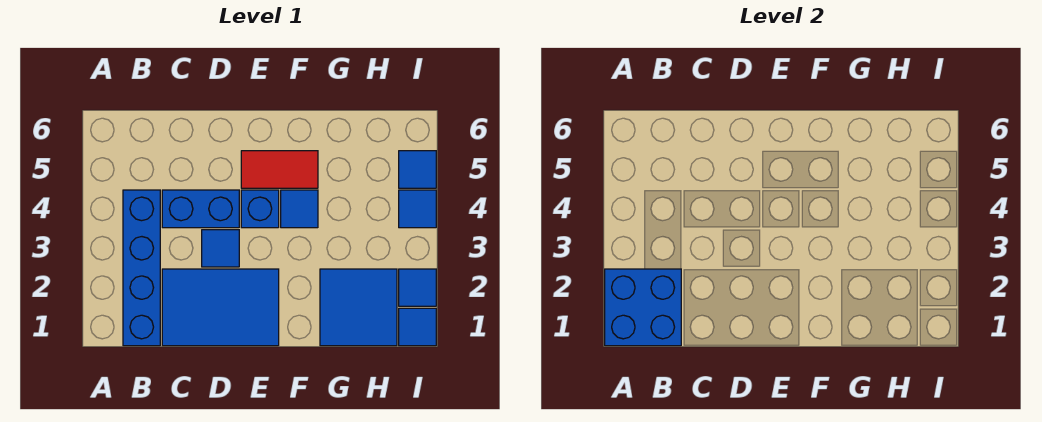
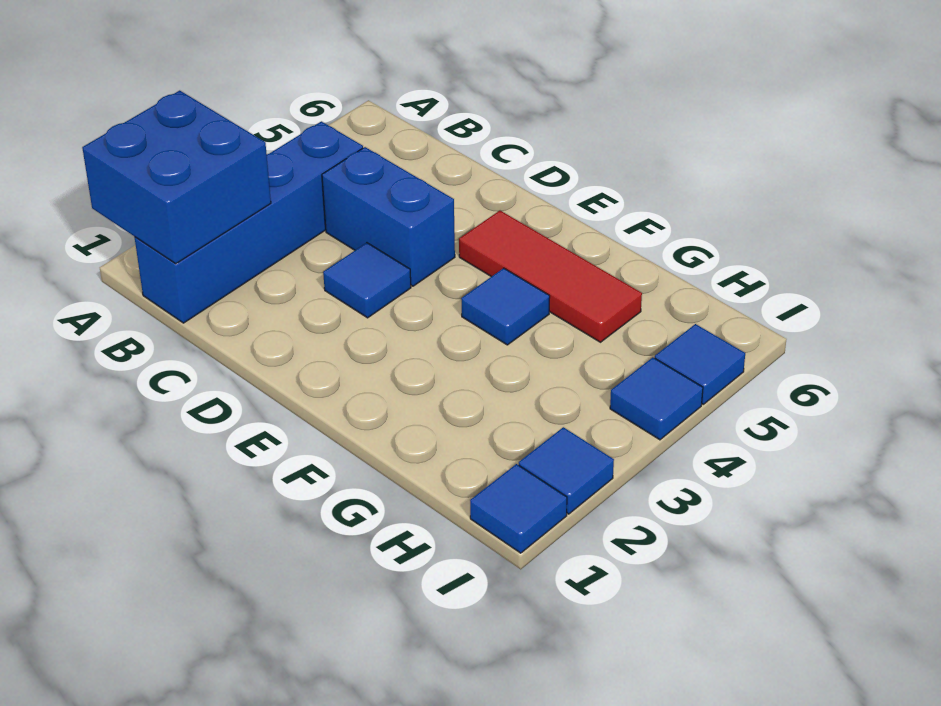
blue tile C1:E2 level 1 -> none
blue brick E4 level 1 -> none
red tile E5:F5 level 1 -> red tile E5:G5 level 1
blue tile G1:H2 level 1 -> none

